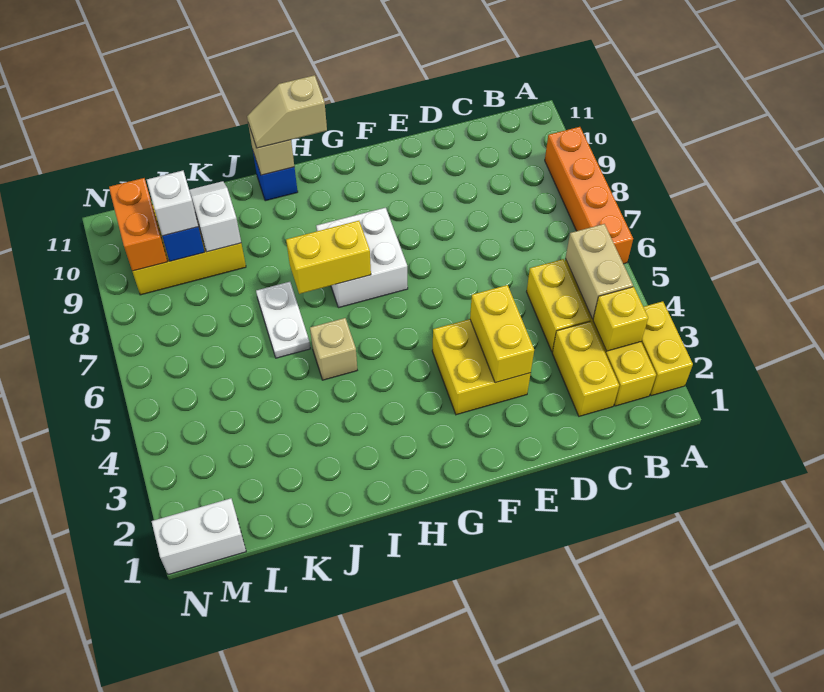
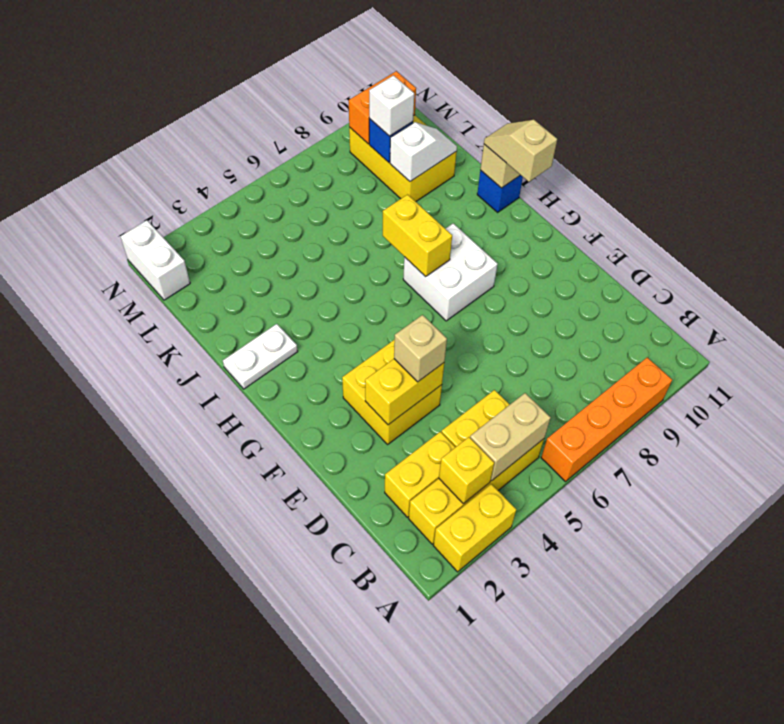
tan brick I5 level 1 -> tan brick E4 level 3
white plate J6:J7 level 1 -> white plate I1:I2 level 1

